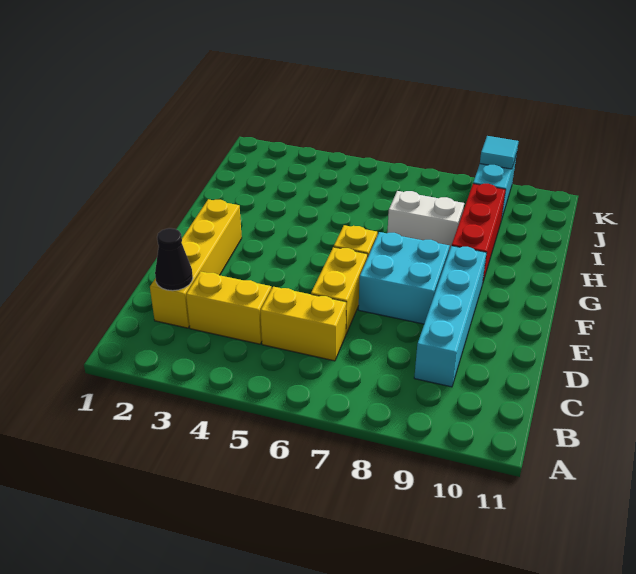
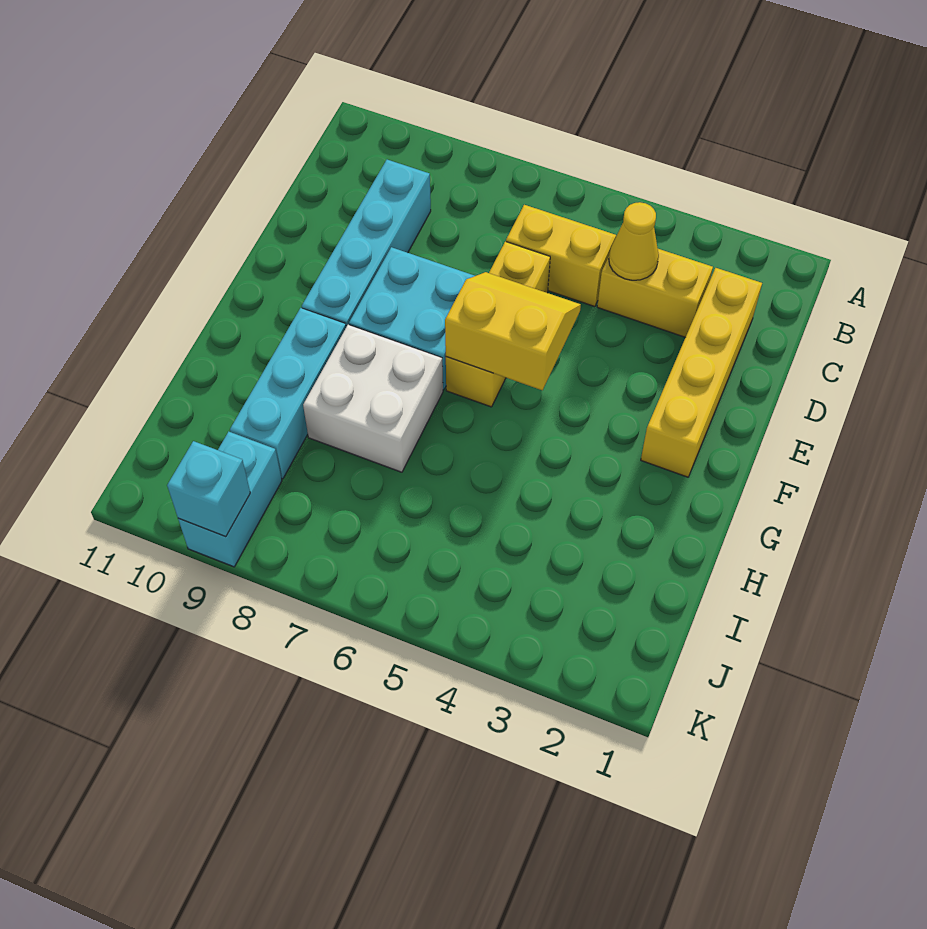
black cone C2 level 2 -> none
none -> yellow cone C4 level 2
none -> yellow slope E5:F6 level 2 top F
red brick G9:I9 level 1 -> cyan brick G9:I9 level 1
white brick H7:H8 level 1 -> white brick G7:H8 level 1
cyan tile K9 level 2 -> cyan brick K9 level 2

